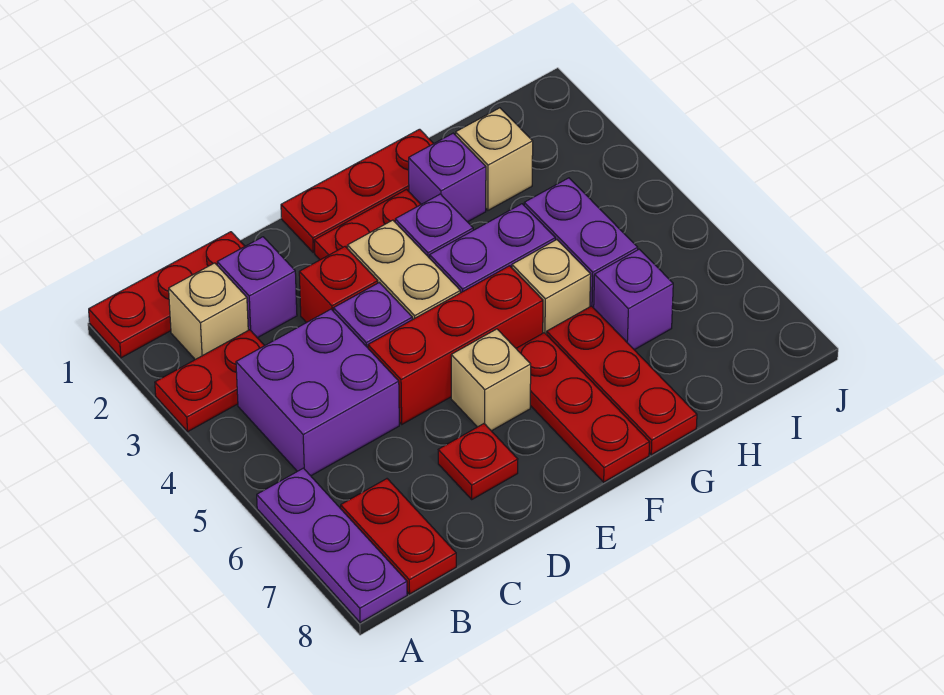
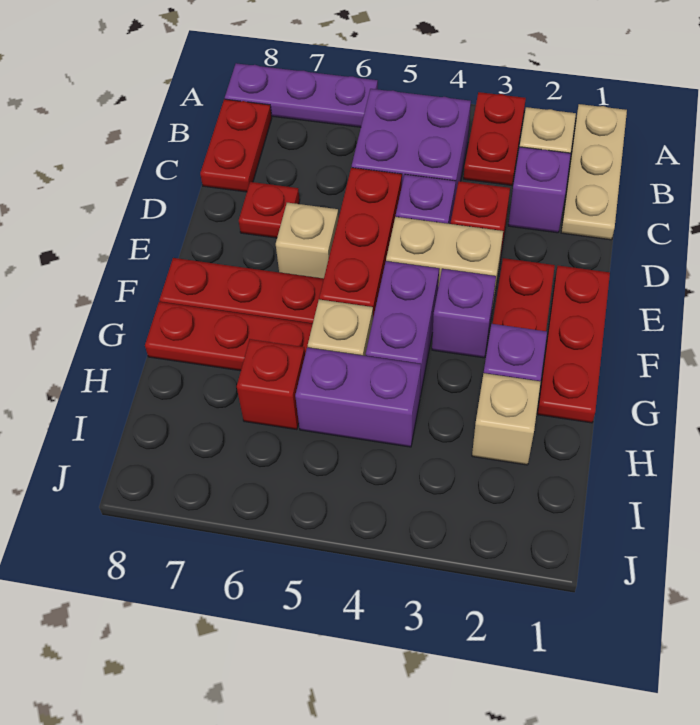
red plate A1:C1 level 1 -> tan plate A1:C1 level 1
red plate B7:B8 level 1 -> red plate B8:C8 level 1
purple brick H6 level 1 -> red brick H6 level 1

